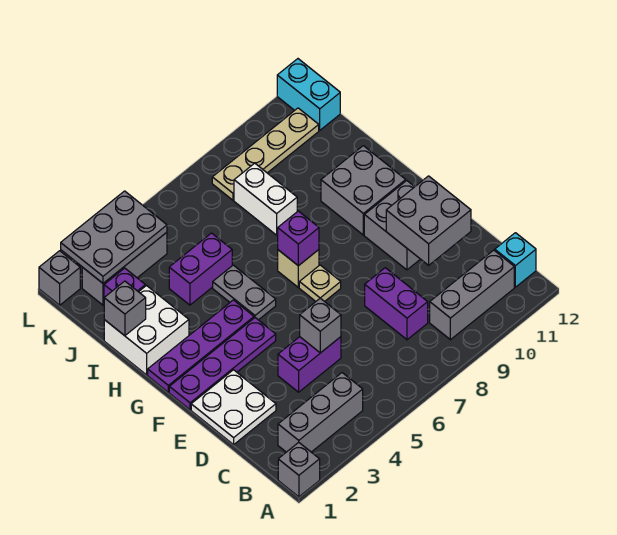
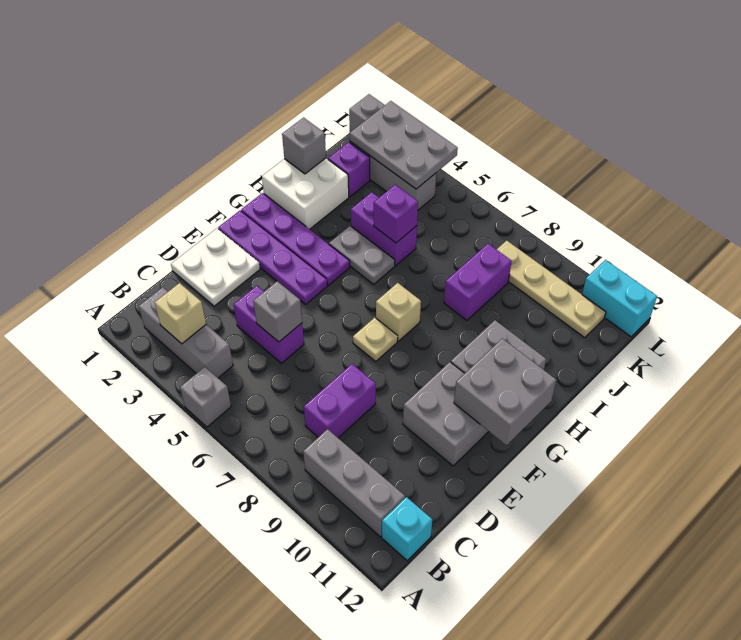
grey brick A1 level 1 -> grey brick A5 level 1
none -> tan brick B3 level 2
grey brick D10:E11 level 2 -> grey brick F11:G12 level 2
grey plate G5:H5 level 1 -> grey plate H4:H5 level 1
purple brick G7 level 2 -> purple brick I5 level 2
white brick I8:J8 level 1 -> purple brick I8:J8 level 1
cyan brick K12:L12 level 1 -> cyan brick L11:L12 level 1

